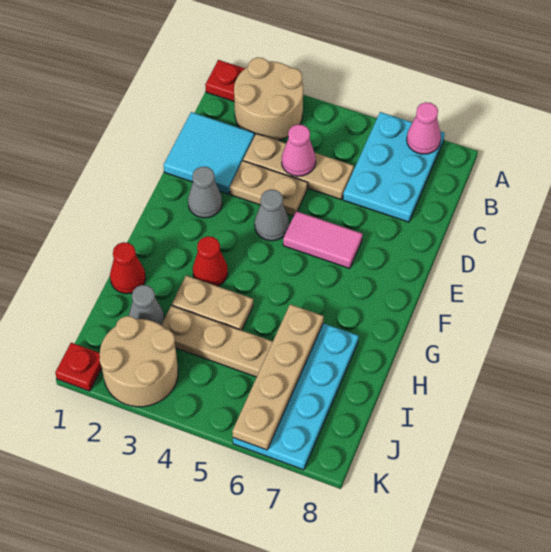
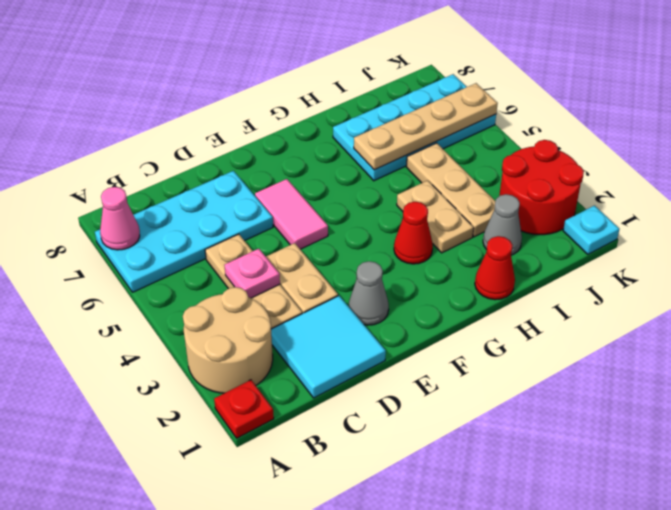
cyan plate A6:C7 level 1 -> cyan plate A6:D7 level 1
pink cone C4 level 2 -> pink plate C4 level 2
grey cone E4 level 1 -> none
tan round brick J2:K3 level 1 -> red round brick J2:K3 level 1
red plate K1 level 1 -> cyan plate K1 level 1

